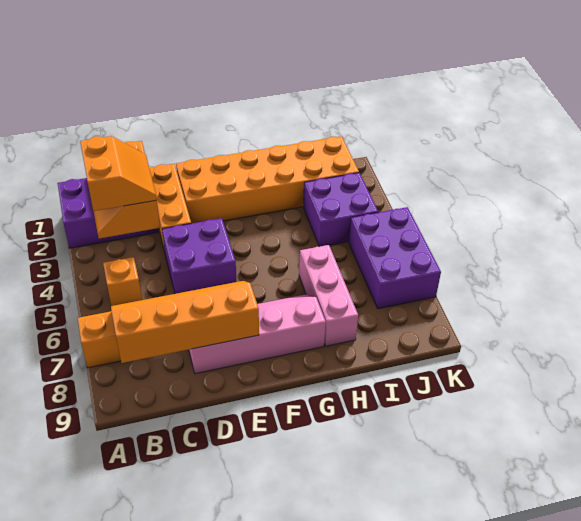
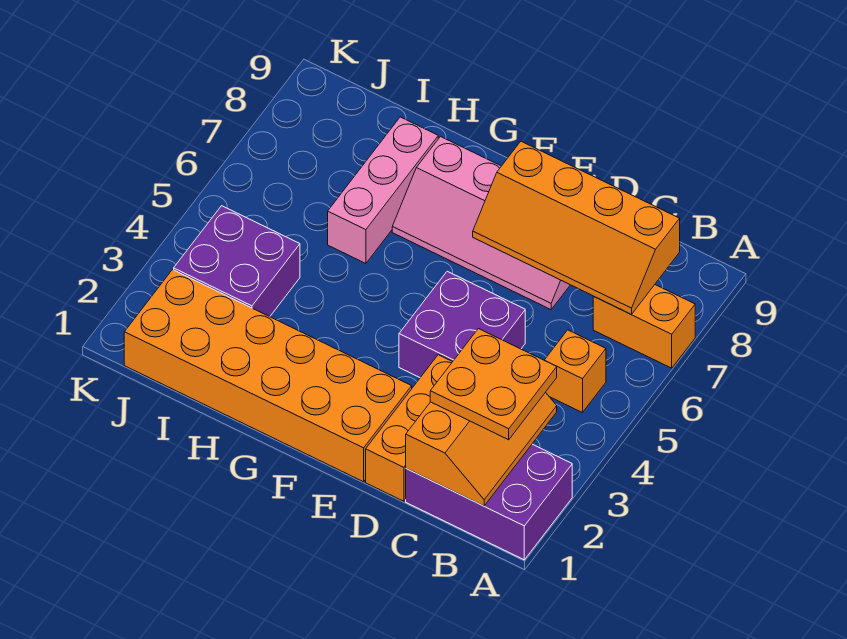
orange slope B2:C3 level 3 top B -> orange plate B2:C3 level 3
purple brick J5:K7 level 1 -> none

